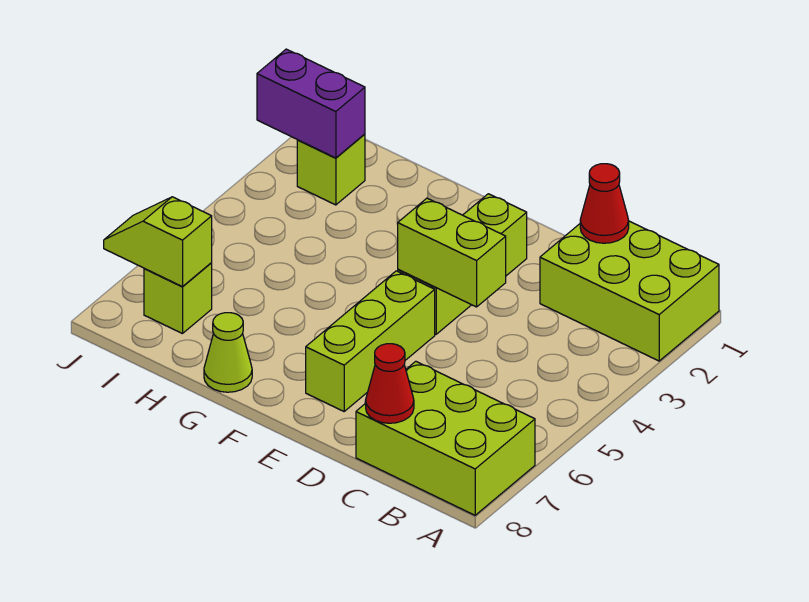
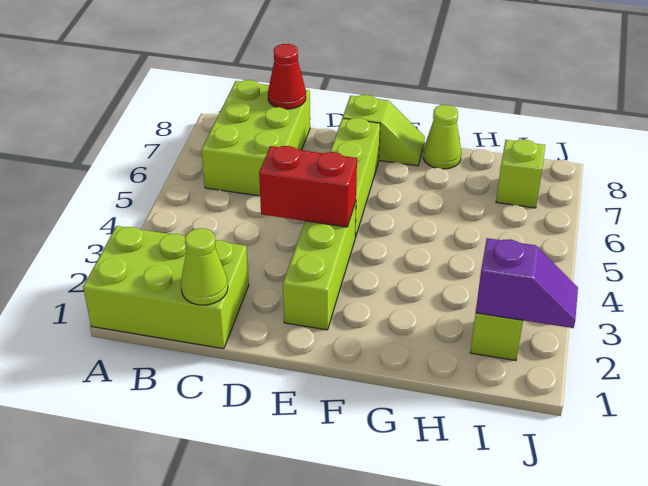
lime brick A7:C8 level 1 -> lime brick B6:C8 level 1
red cone C1 level 2 -> lime cone C1 level 2
lime brick D4:E4 level 2 -> red brick D4:E4 level 2
purple brick I2:J2 level 2 -> purple slope I2:J2 level 2 top I
lime slope I7:J7 level 2 top I -> lime slope E8:F8 level 1 top E

